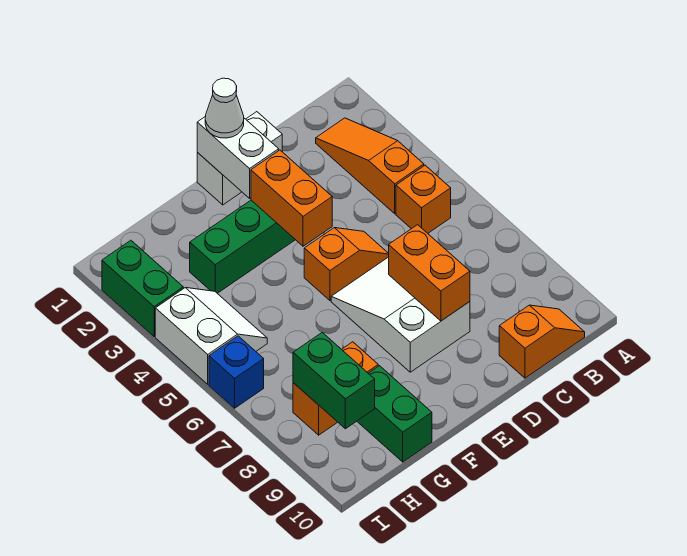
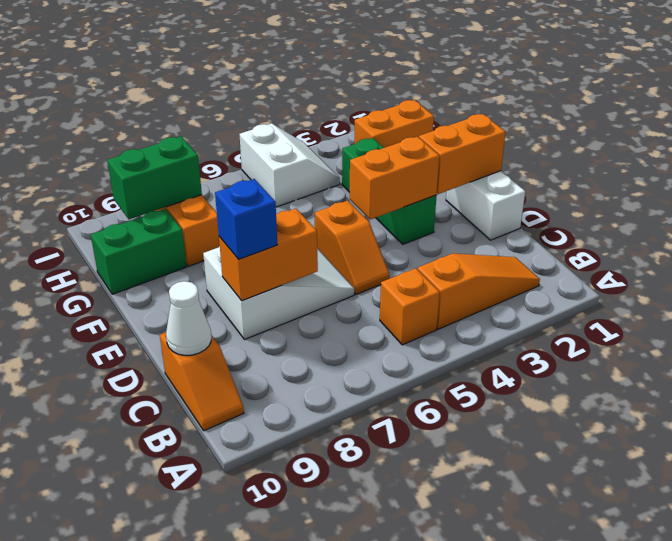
white brick E1:E2 level 2 -> orange brick E1:E2 level 2
white cone E1 level 3 -> white cone C10 level 2
none -> orange brick H1:H2 level 1
white slope H4:I5 level 1 top I -> white slope H4:I5 level 1 top 5
green brick I2:I3 level 1 -> none
blue brick I6 level 1 -> blue brick D8 level 3

